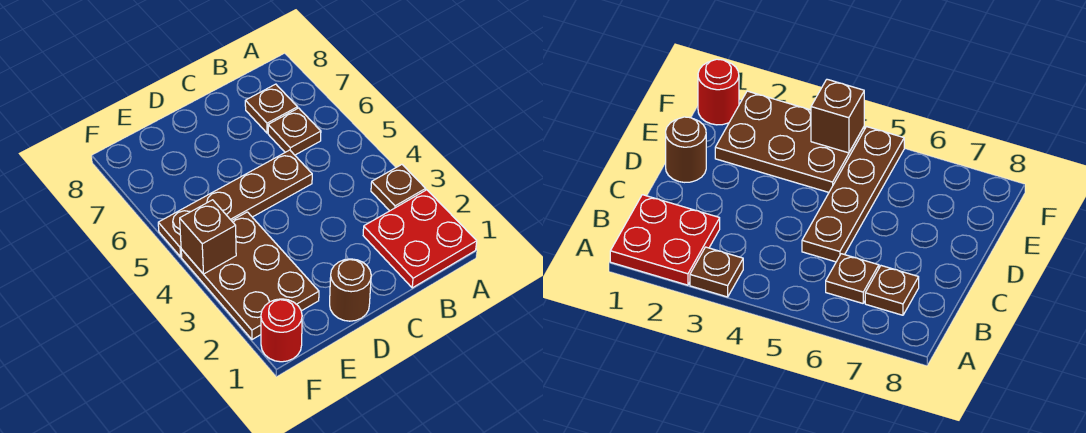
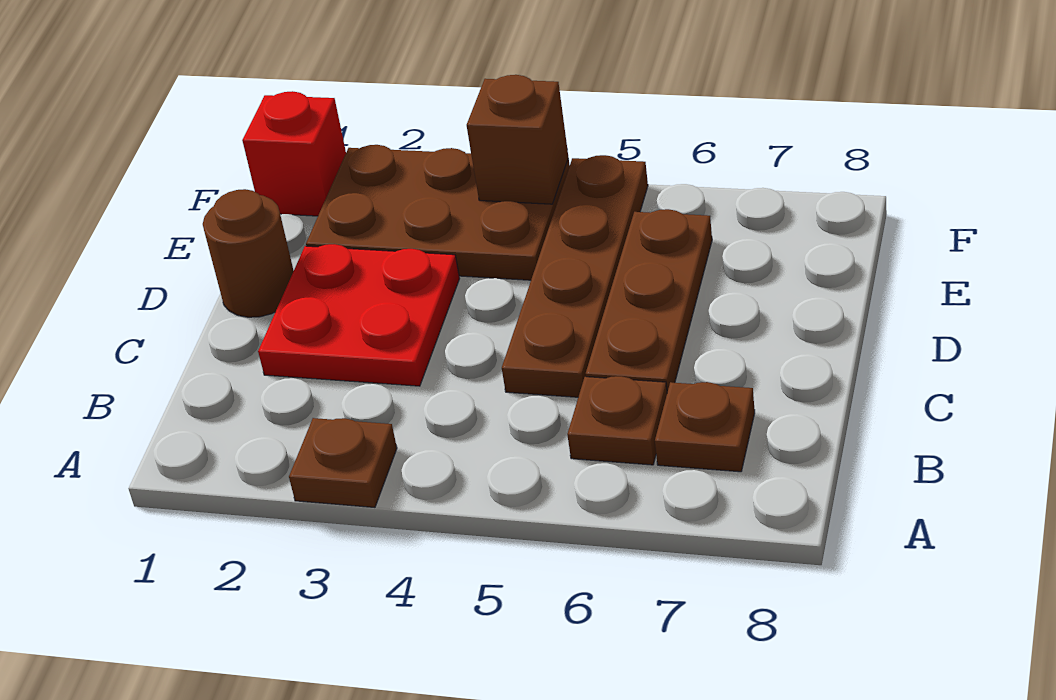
red plate A1:B2 level 1 -> red plate C2:D3 level 1
none -> brown plate C6:E6 level 1
red round brick F1 level 1 -> red brick F1 level 1

